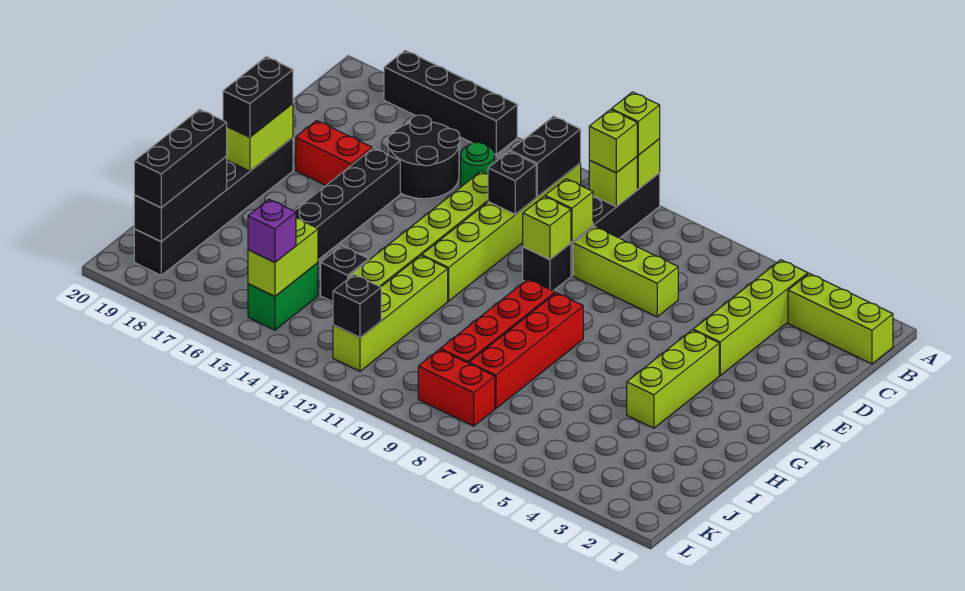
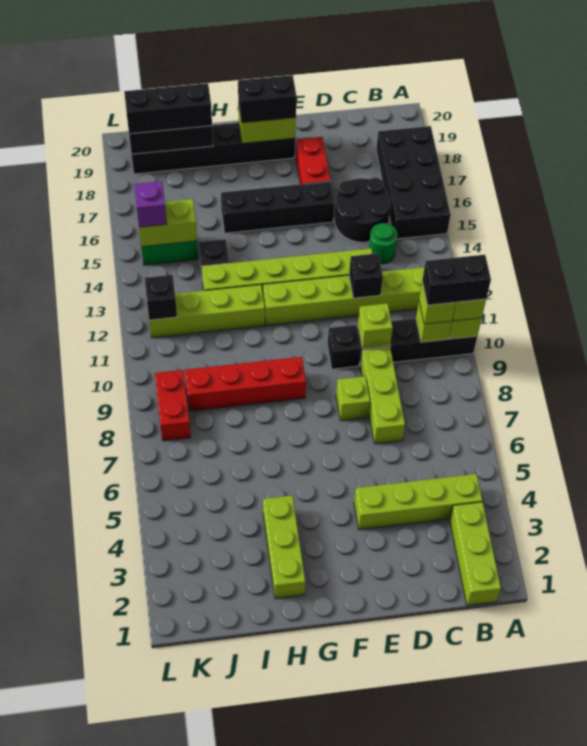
black brick A15:A18 level 1 -> black brick A15:B18 level 1
black brick B12:C12 level 2 -> black brick A10:B10 level 4
lime brick E10 level 2 -> lime brick E8 level 1
lime brick F4:H4 level 1 -> lime brick H2:H4 level 1
red brick G8:J8 level 1 -> none

